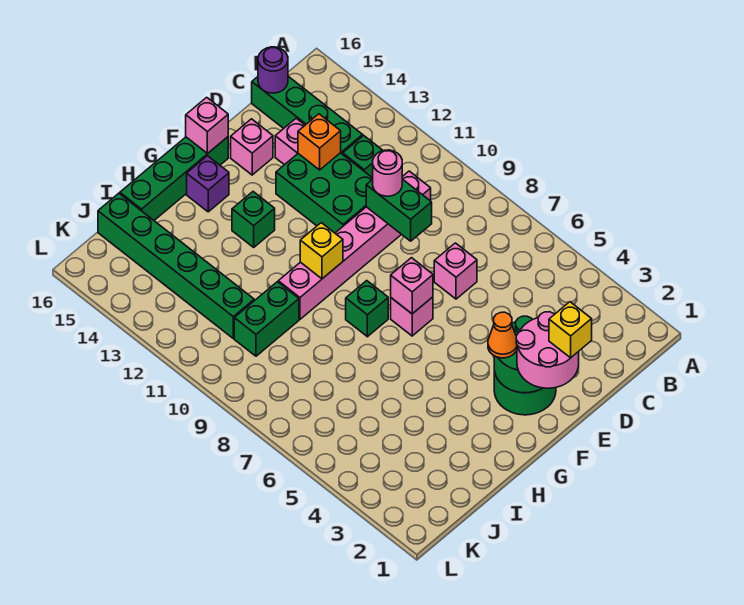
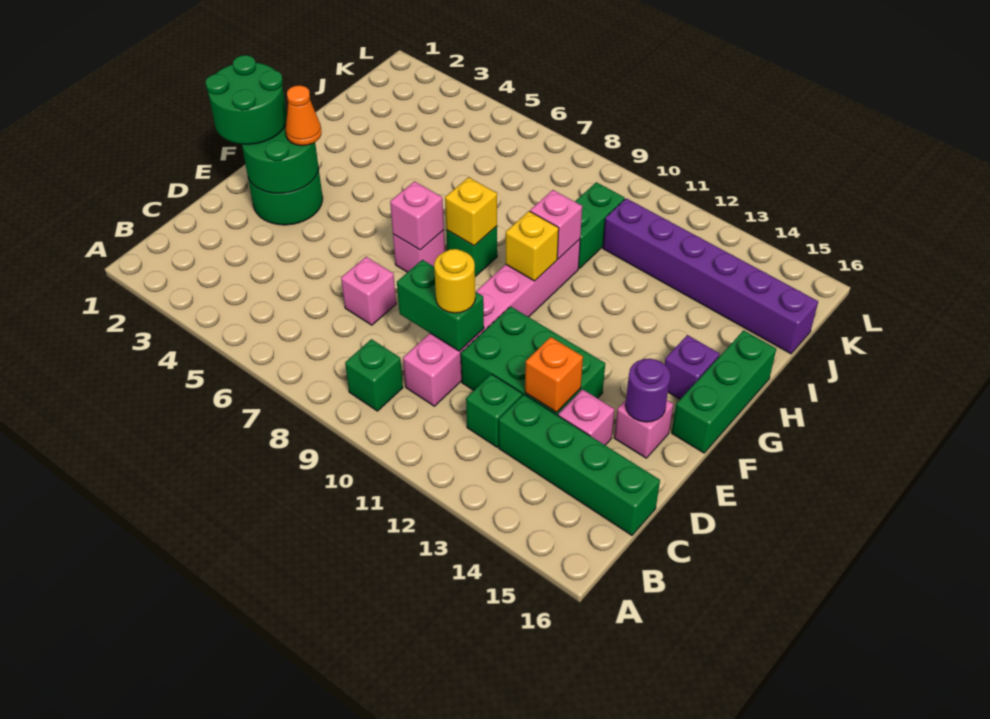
purple round brick C16 level 2 -> purple round brick E15 level 2
pink round brick D10 level 3 -> yellow round brick D10 level 3
pink round brick E1:F2 level 3 -> green round brick E1:F2 level 3
yellow brick E1 level 4 -> yellow brick G8 level 2
green brick F16:I16 level 1 -> green brick F16:H16 level 1
pink brick F16 level 2 -> pink brick H10 level 2
green brick G13 level 1 -> green brick B9 level 1
green brick J11:J16 level 1 -> purple brick J11:J16 level 1

